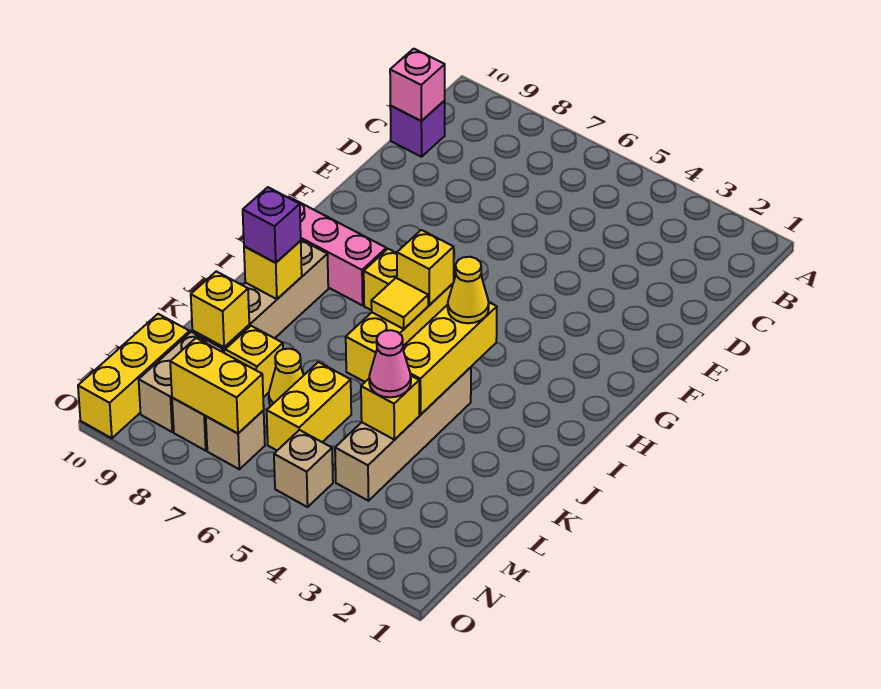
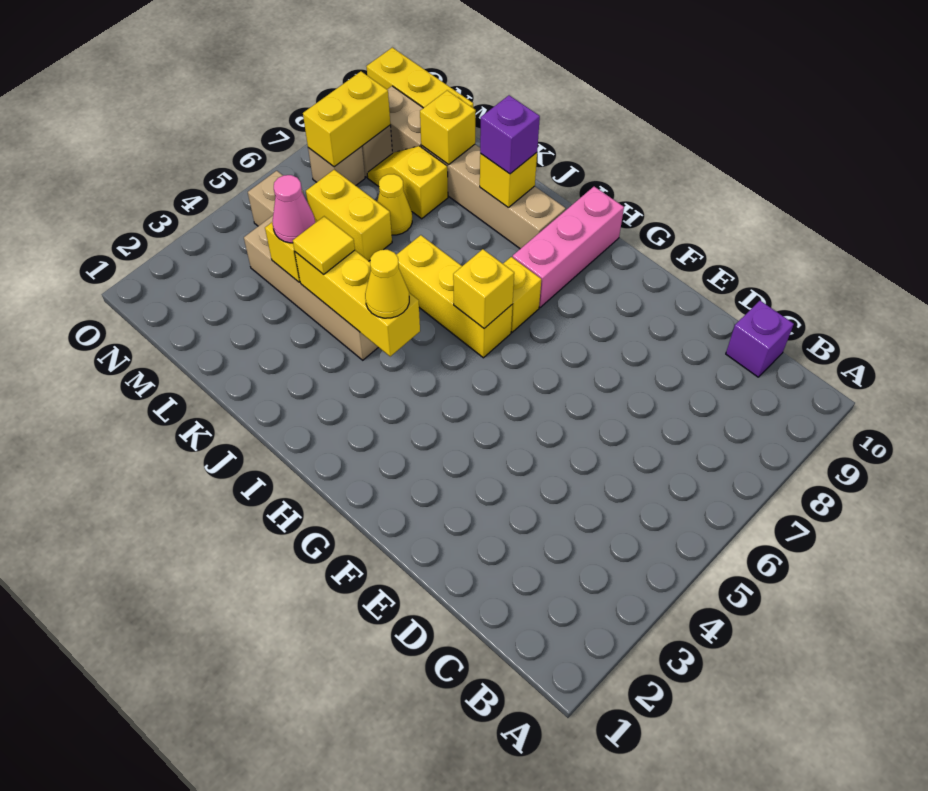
pink brick C10 level 2 -> none
yellow tile I6 level 2 -> yellow tile K4 level 3

